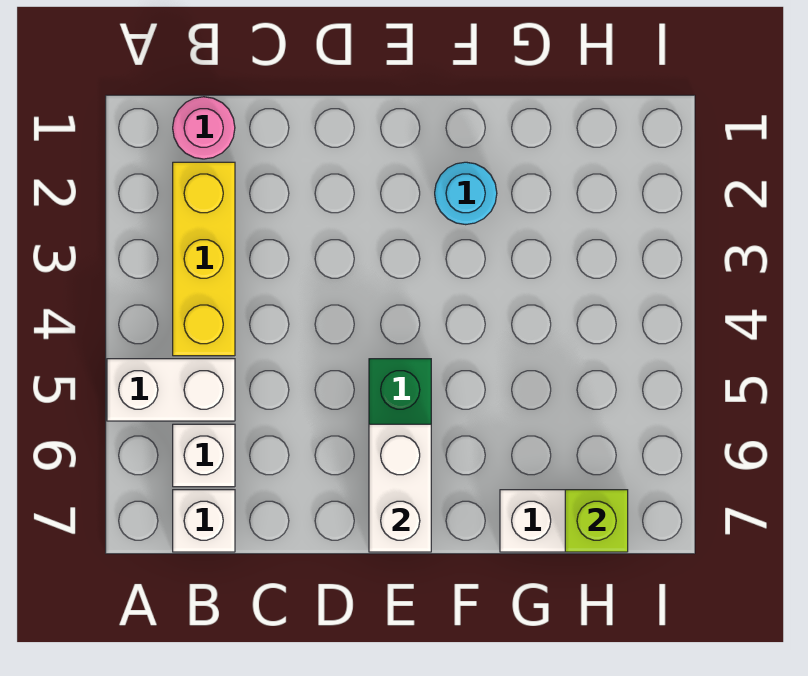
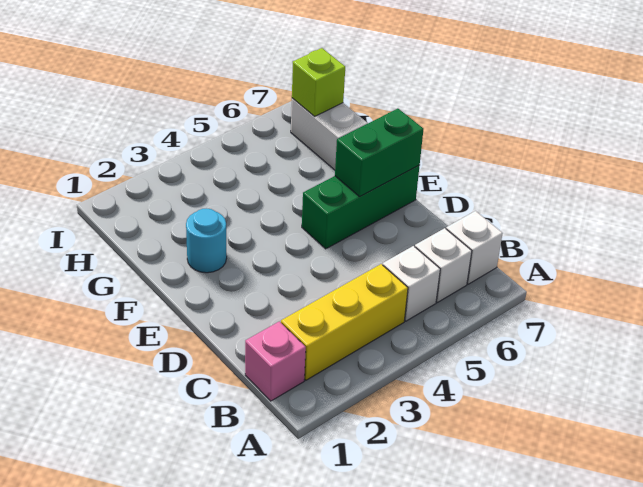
white brick A5:B5 level 1 -> white brick B5 level 1
pink round brick B1 level 1 -> pink brick B1 level 1
white brick E6:E7 level 2 -> green brick E6:E7 level 2

